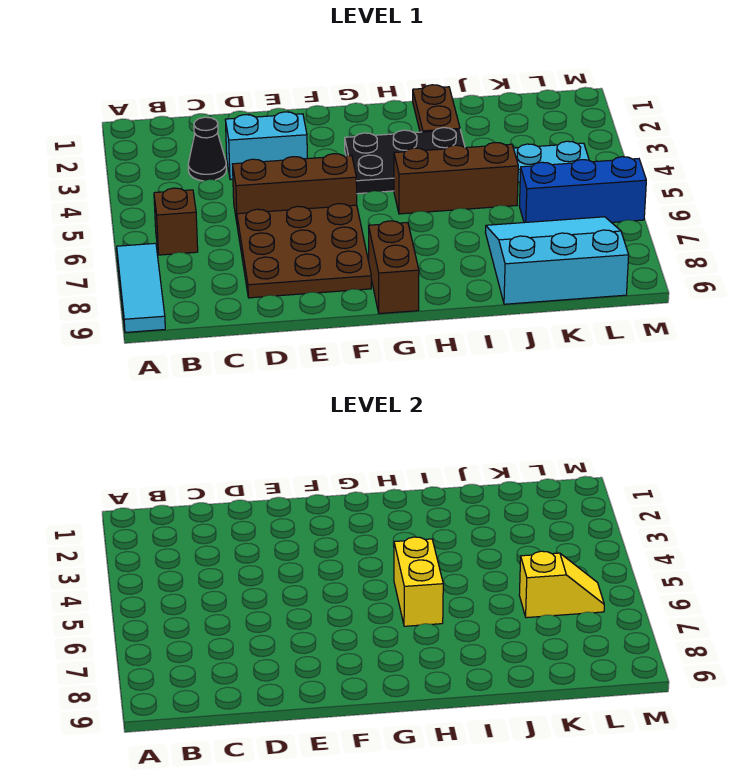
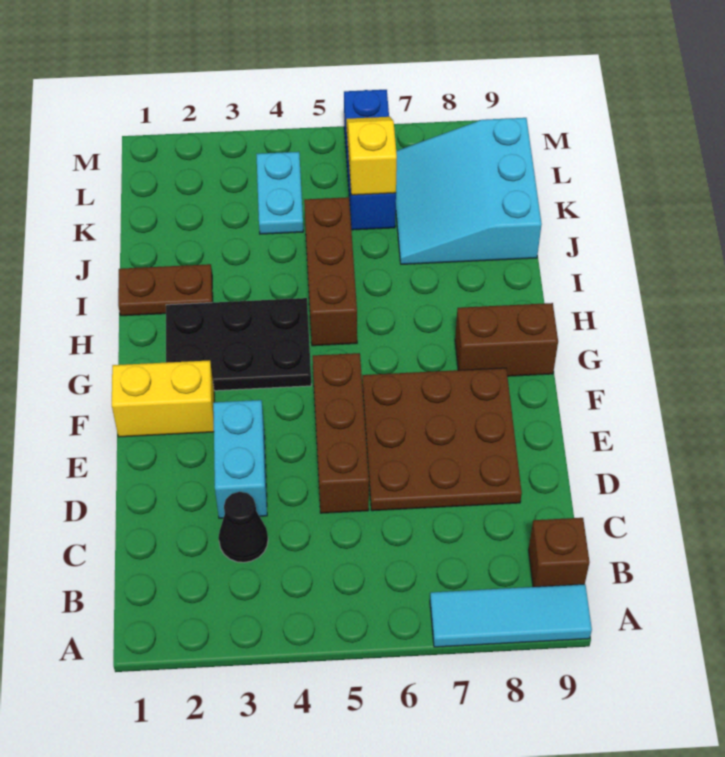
brown brick B6 level 1 -> brown brick B9 level 1
black plate G3:I4 level 1 -> black plate G2:H4 level 1
yellow brick H5:H6 level 2 -> yellow brick F1:F2 level 1

